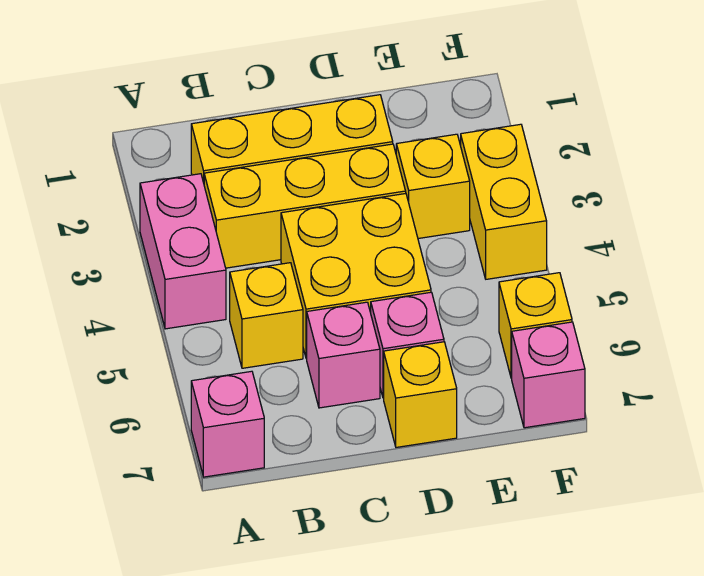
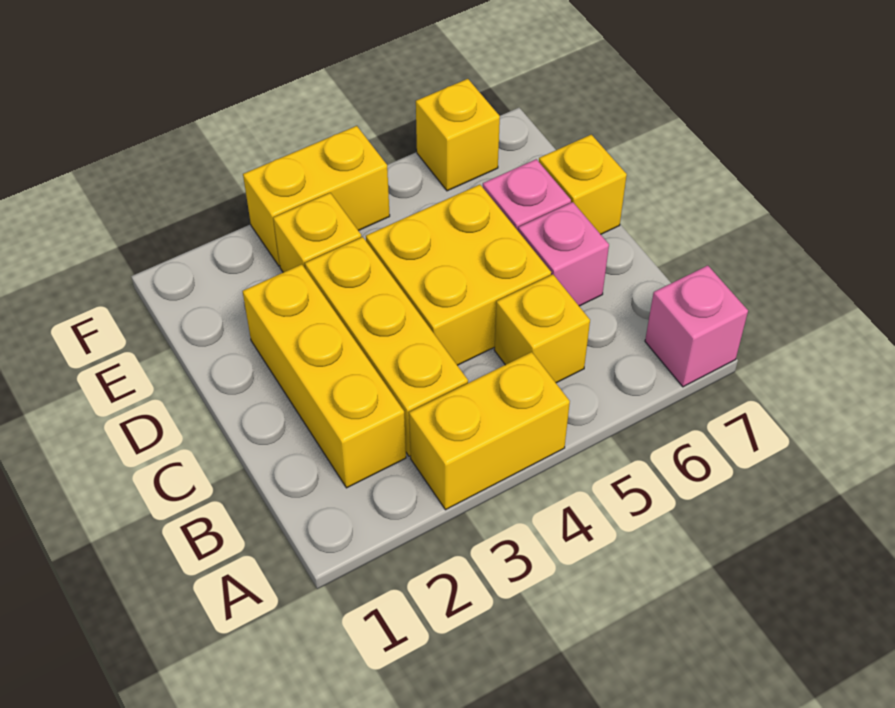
pink brick A3:A4 level 1 -> yellow brick A3:A4 level 1
pink brick F7 level 1 -> none

